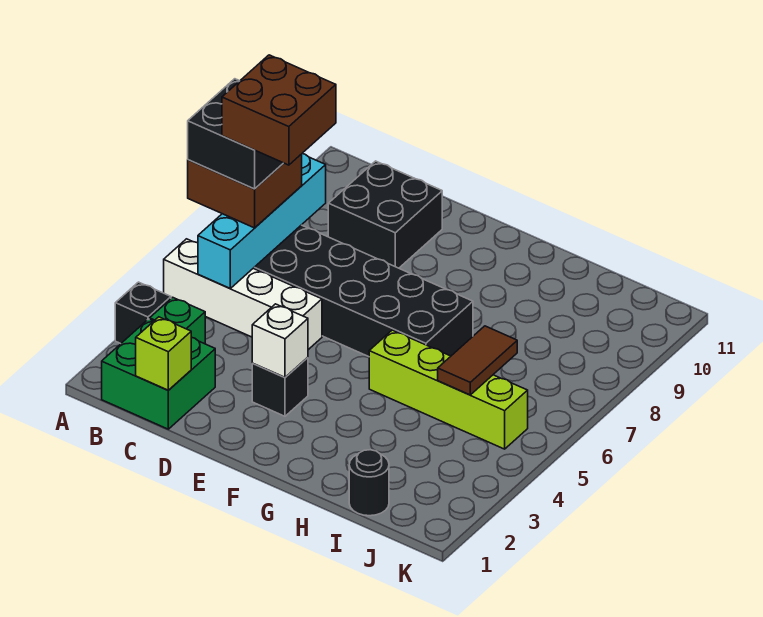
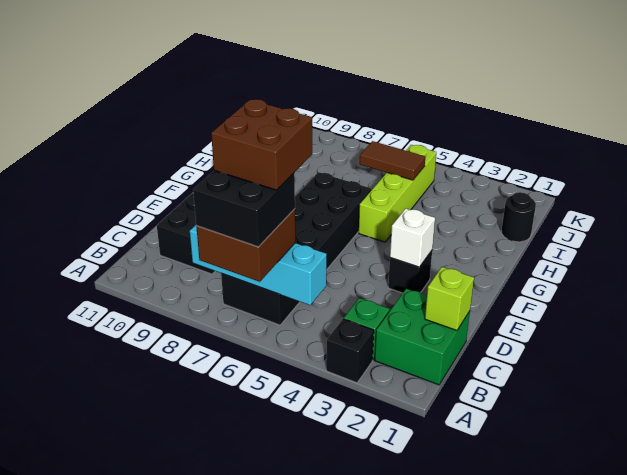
white brick A5:D5 level 1 -> none

